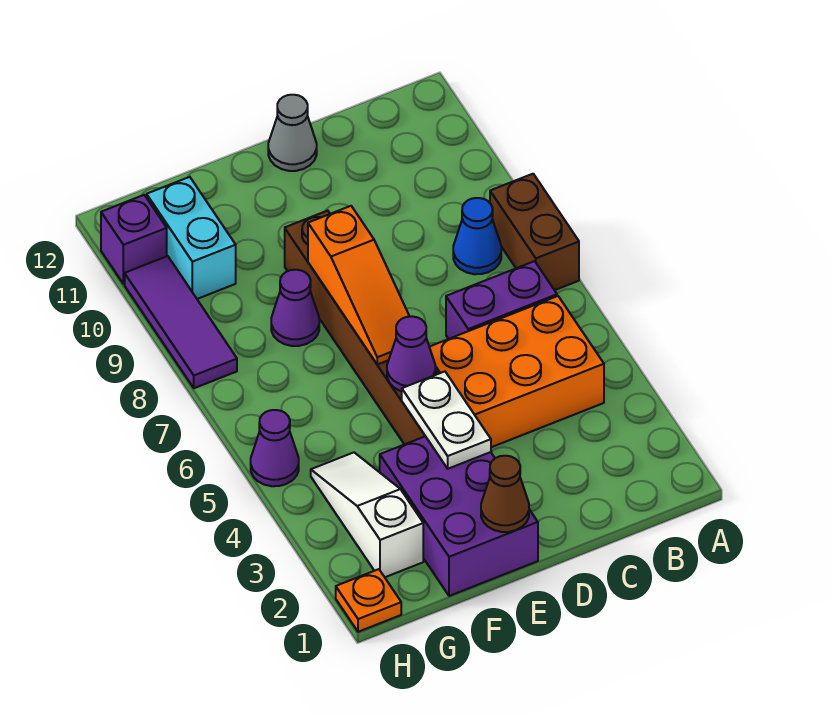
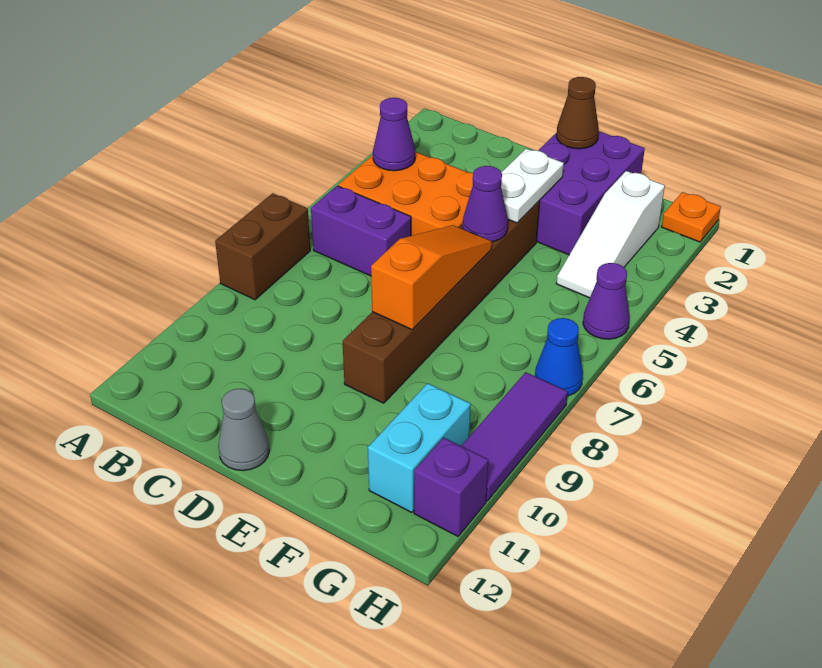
blue cone B8 level 1 -> blue cone H7 level 1
purple cone F8 level 1 -> purple cone B4 level 2

